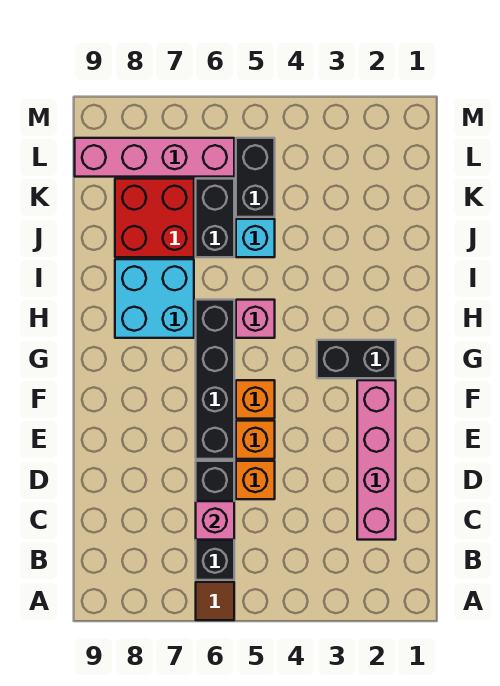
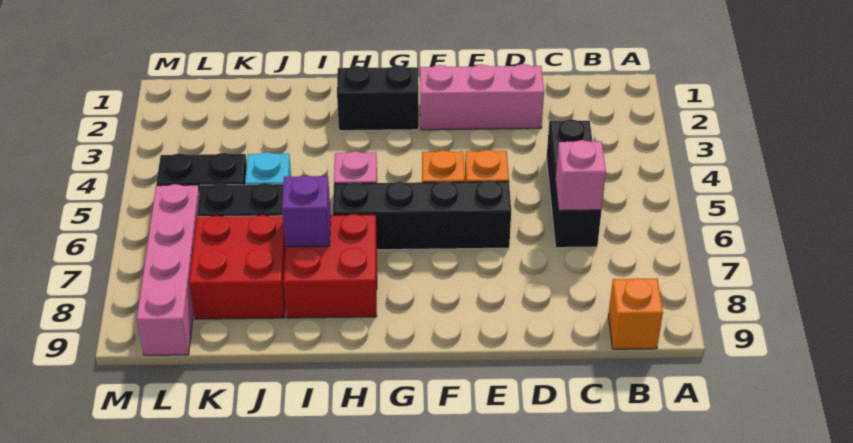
brown tile A6 level 1 -> none
black brick B6:D6 level 1 -> black brick C4:C6 level 1
pink brick C2:F2 level 1 -> pink brick D2:F2 level 1
orange brick D5 level 1 -> orange brick B9 level 1
black brick G2:G3 level 1 -> black brick G2:H2 level 1
cyan brick H7:I8 level 1 -> red brick H7:I8 level 1
none -> purple brick I7 level 2

